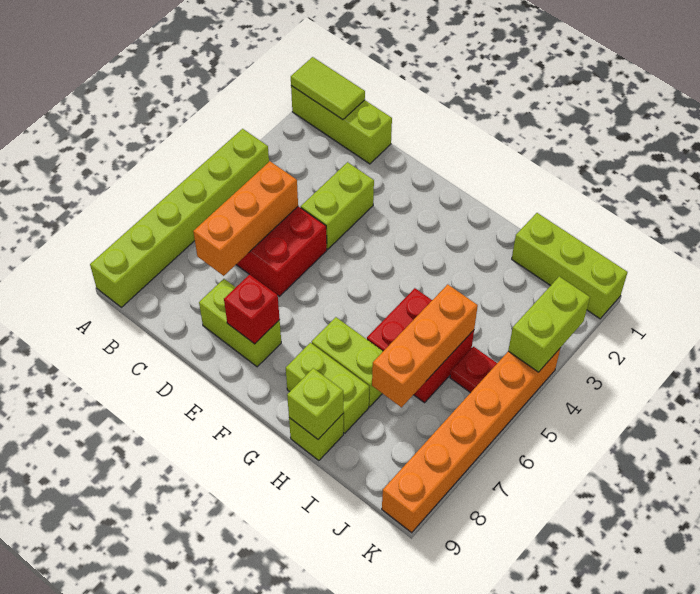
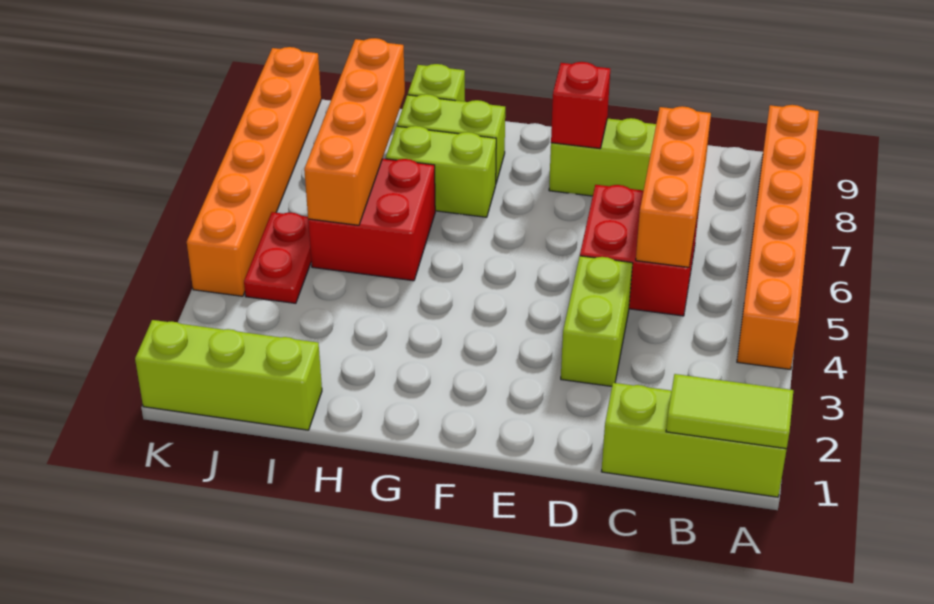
lime brick A4:A9 level 1 -> orange brick A4:A9 level 1
lime brick H9 level 2 -> none
orange brick I5:I7 level 2 -> orange brick I5:I8 level 2
red plate J5 level 1 -> red plate J4:J5 level 1
lime brick K3:K4 level 2 -> none

